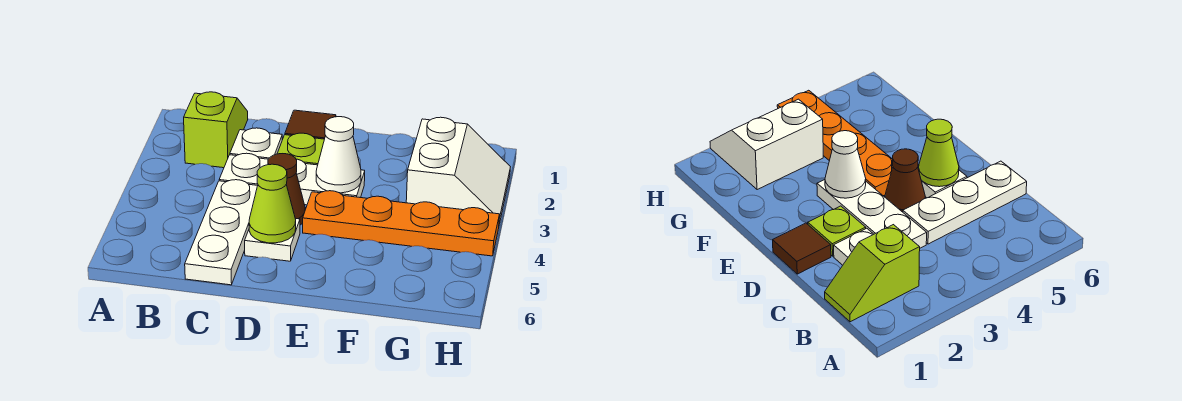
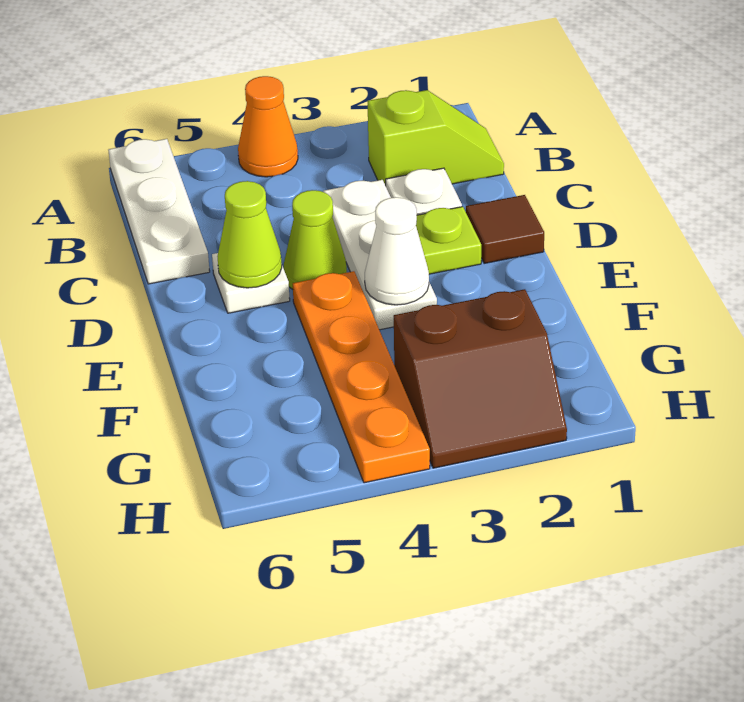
none -> orange cone A4 level 1
white plate C4:C6 level 1 -> white plate A6:C6 level 1
brown cone D4 level 1 -> lime cone D4 level 1
white slope G2:H3 level 1 top G -> brown slope G2:H3 level 1 top G

